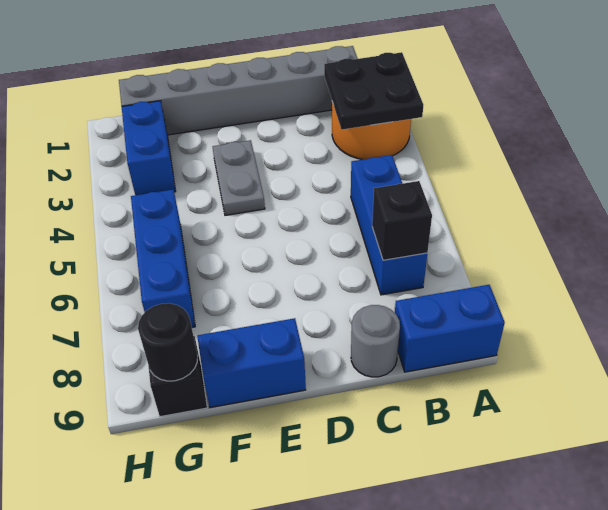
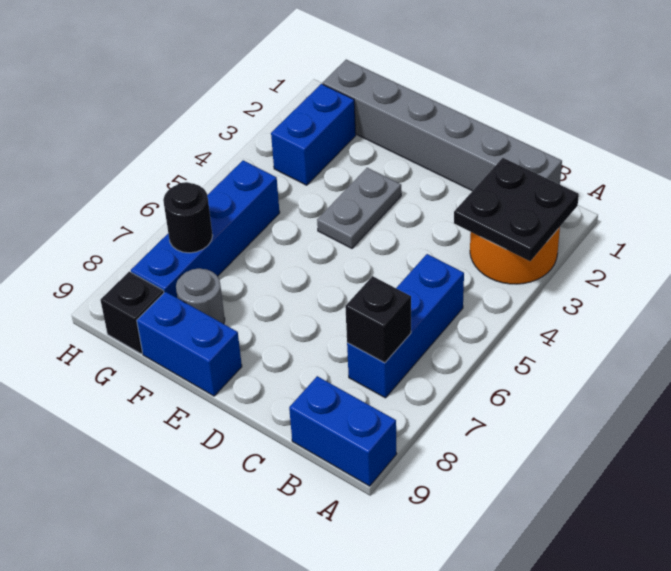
grey round brick C9 level 1 -> grey round brick F8 level 1
blue brick G5:G7 level 1 -> blue brick G5:G8 level 1
black round brick G9 level 2 -> black round brick G7 level 2

